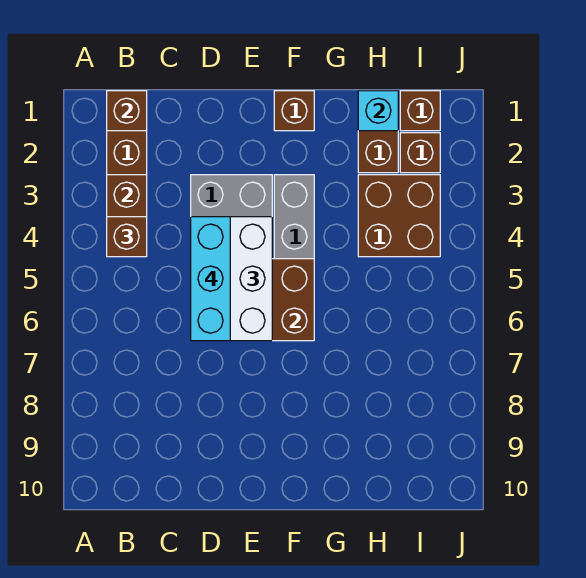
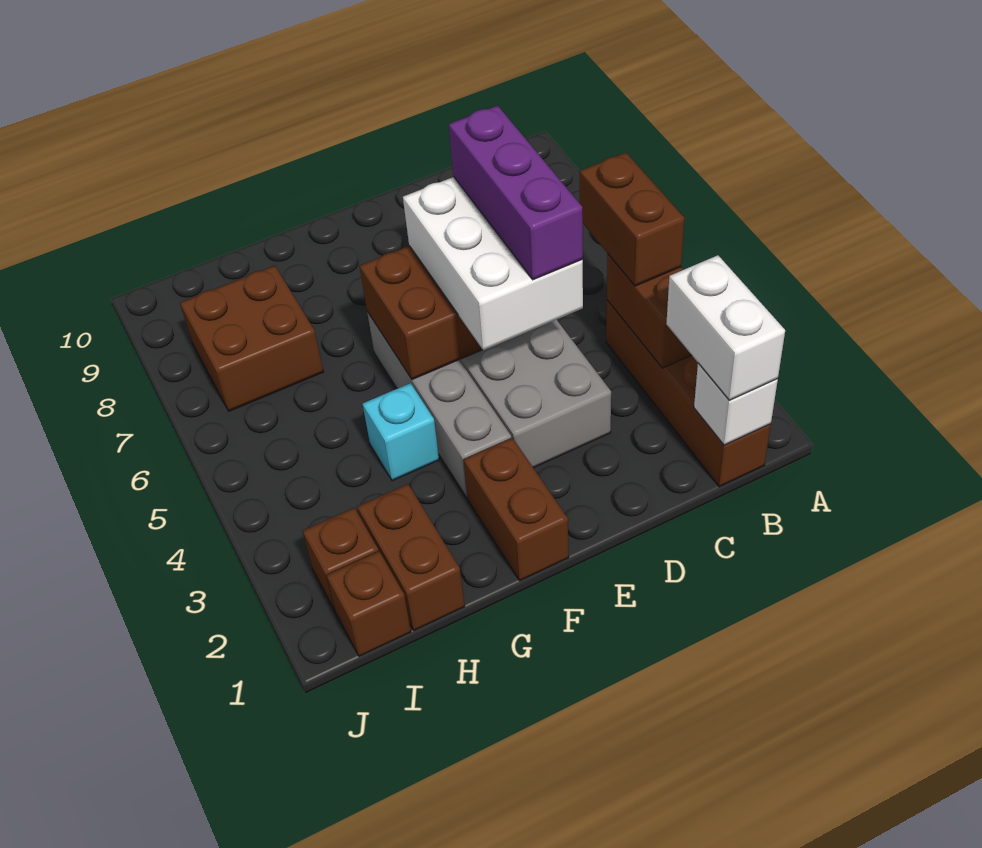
brown brick B1 level 2 -> white brick B1 level 2
none -> white brick B1:B2 level 3
brown brick B4 level 3 -> brown brick B4:B5 level 3
cyan brick D4:D6 level 4 -> purple brick D4:D6 level 4
brown brick F1 level 1 -> brown brick F1:F2 level 1
cyan brick H1 level 2 -> cyan brick G4 level 1
brown brick H3:I4 level 1 -> brown brick H7:I8 level 1

